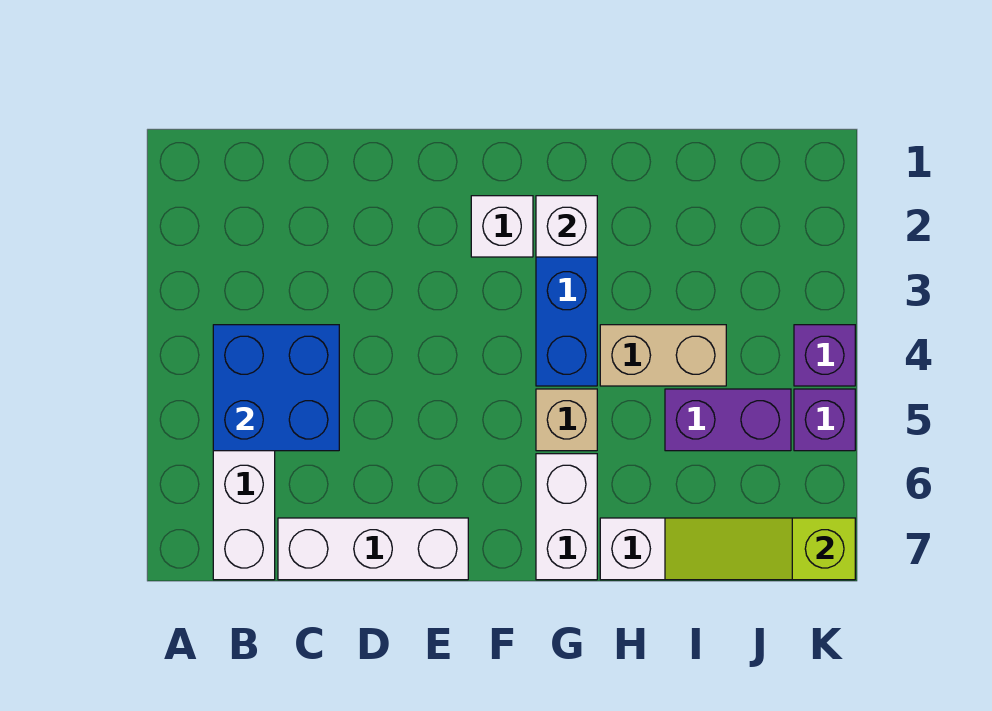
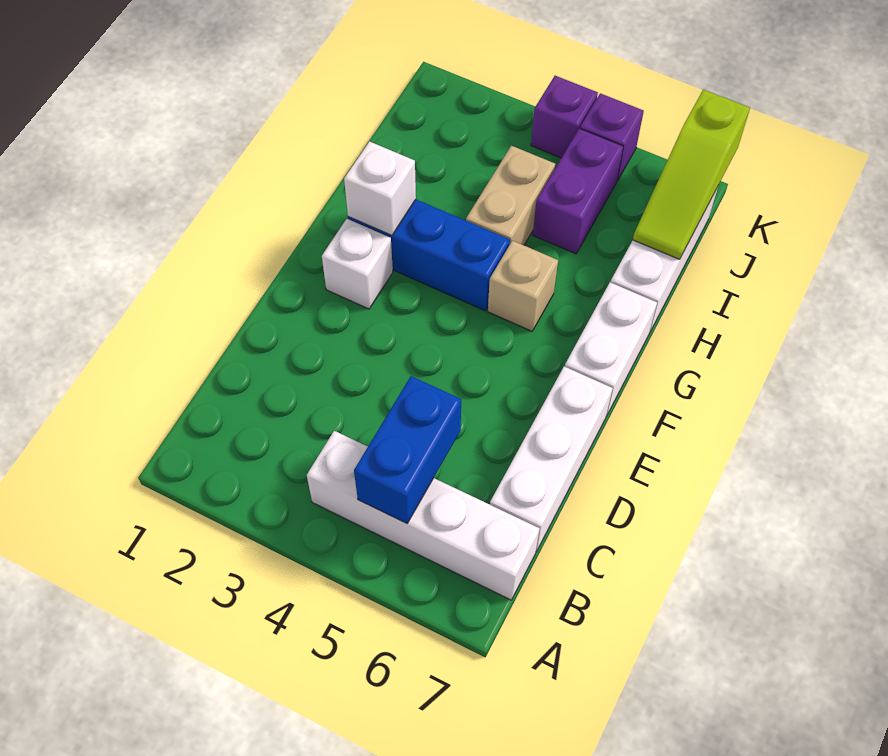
blue brick B4:C5 level 2 -> blue brick B5:C5 level 2
white brick G6:G7 level 1 -> white brick F7:G7 level 1

